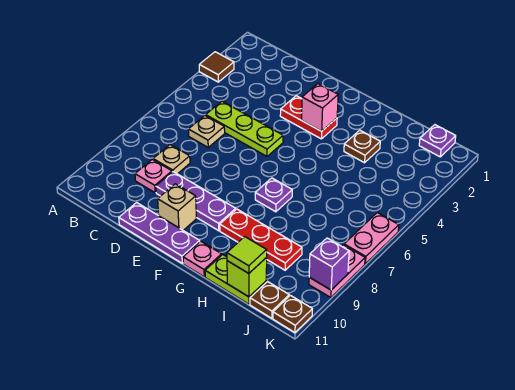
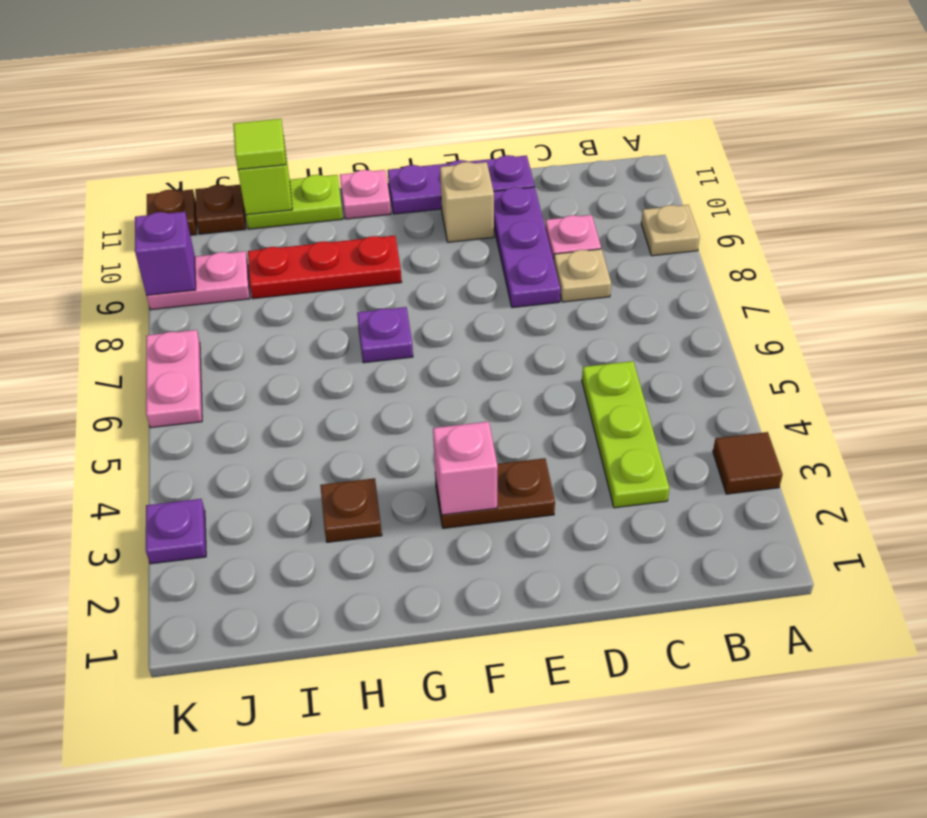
lime plate C5:E5 level 1 -> lime plate C3:C5 level 1
tan plate C6 level 1 -> tan plate A9 level 1
purple plate D9:F9 level 1 -> purple plate D8:D10 level 1
red plate E3:F3 level 1 -> brown plate E3:F3 level 1
purple plate J1 level 1 -> purple plate K3 level 1
pink plate K8:K9 level 1 -> pink plate J9:K9 level 1

